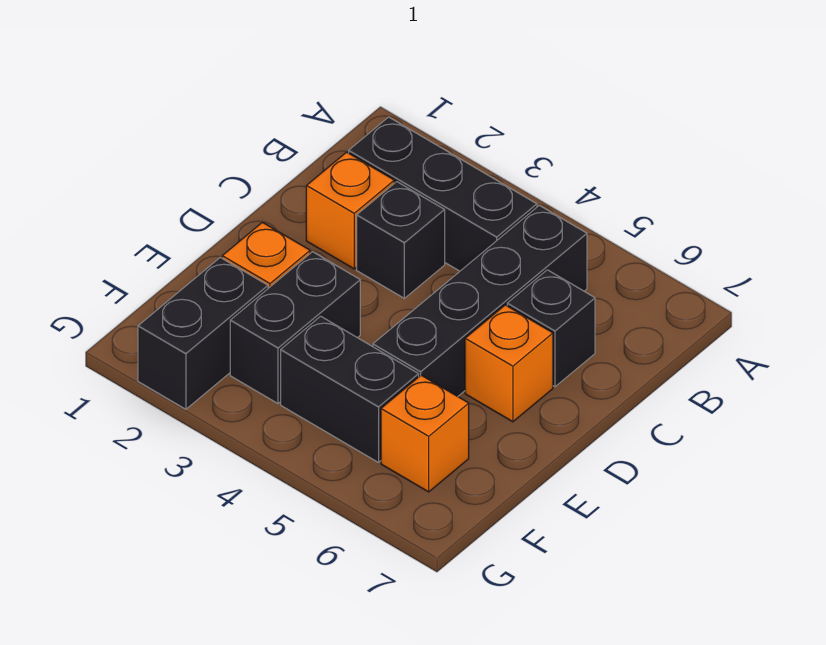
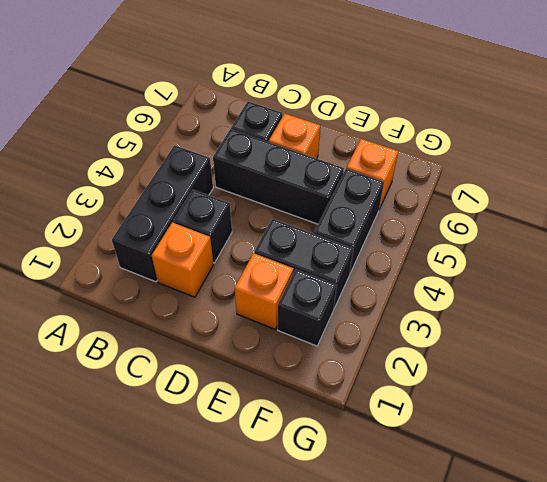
black brick B5:E5 level 1 -> black brick C5:E5 level 1
black brick F2:G2 level 1 -> black brick F2 level 1

